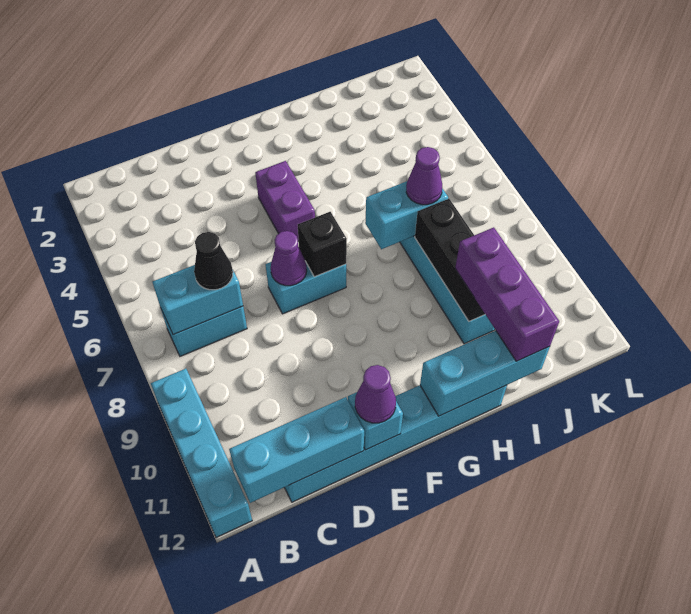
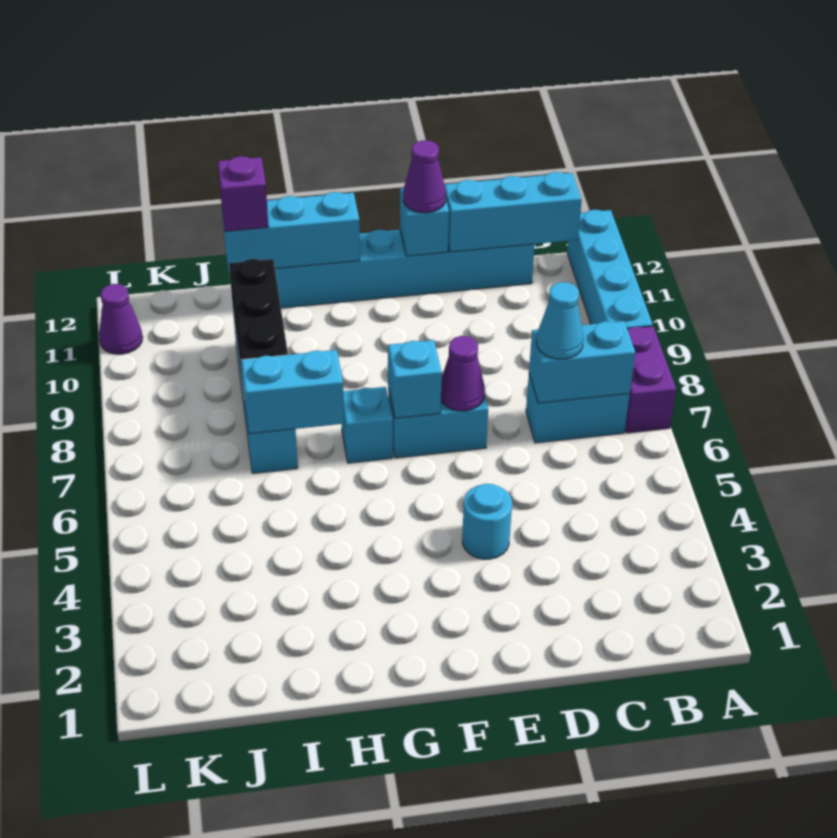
black cone C7 level 3 -> cyan cone C7 level 3
none -> cyan round brick E4 level 1
purple brick F4:F5 level 1 -> purple brick A7:A8 level 1
black brick F7 level 2 -> cyan brick F7 level 2
none -> cyan brick G7 level 1
purple cone I7 level 3 -> purple cone L11 level 1
purple brick I10:I12 level 3 -> purple brick I12 level 3

